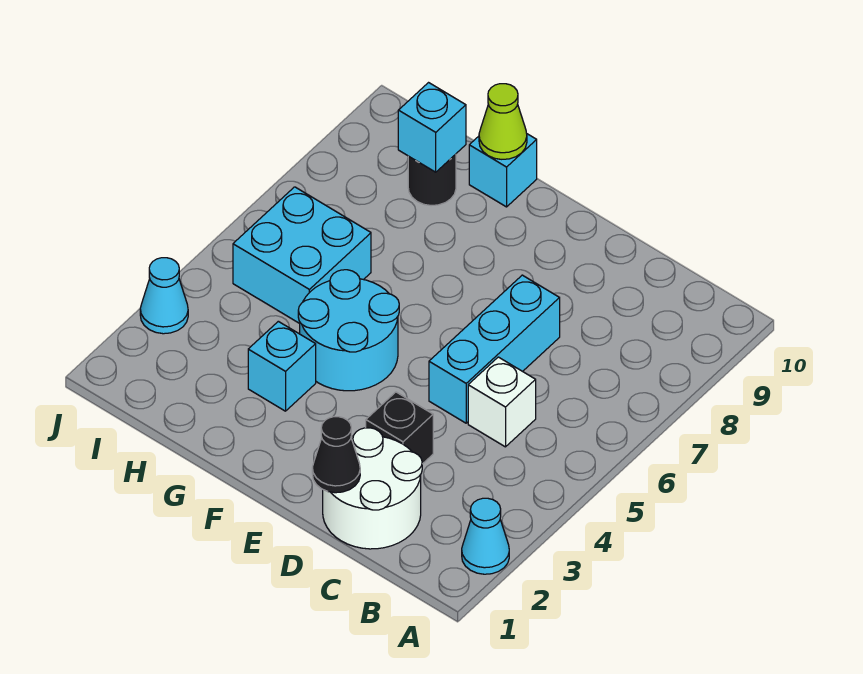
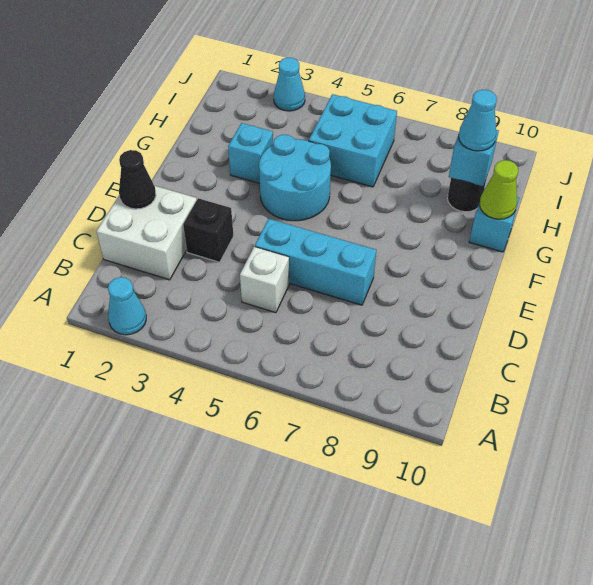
white round brick C1:D2 level 1 -> white brick C1:D2 level 1
none -> cyan cone H9 level 3

